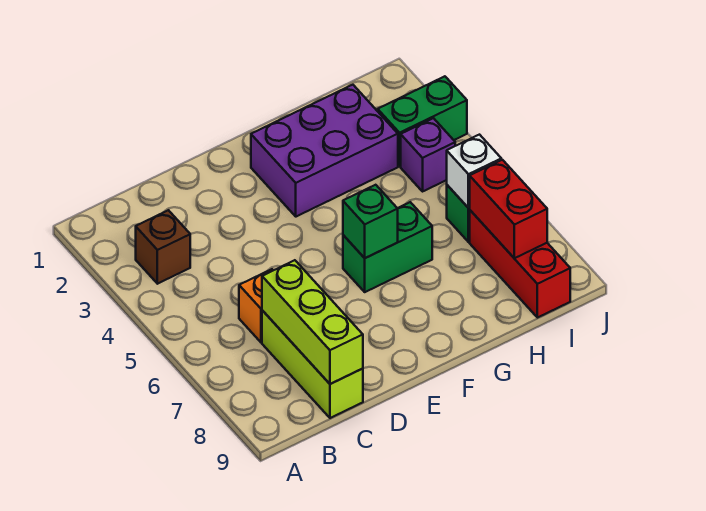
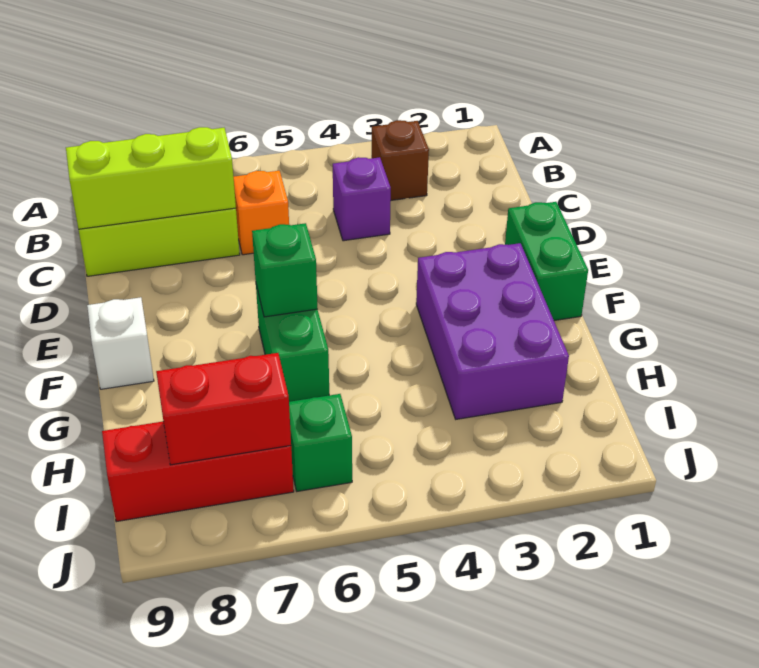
green brick I3:J3 level 1 -> green brick E1:F1 level 1
purple brick I4 level 1 -> purple brick C4 level 1
white brick I6 level 2 -> white brick F9 level 1

